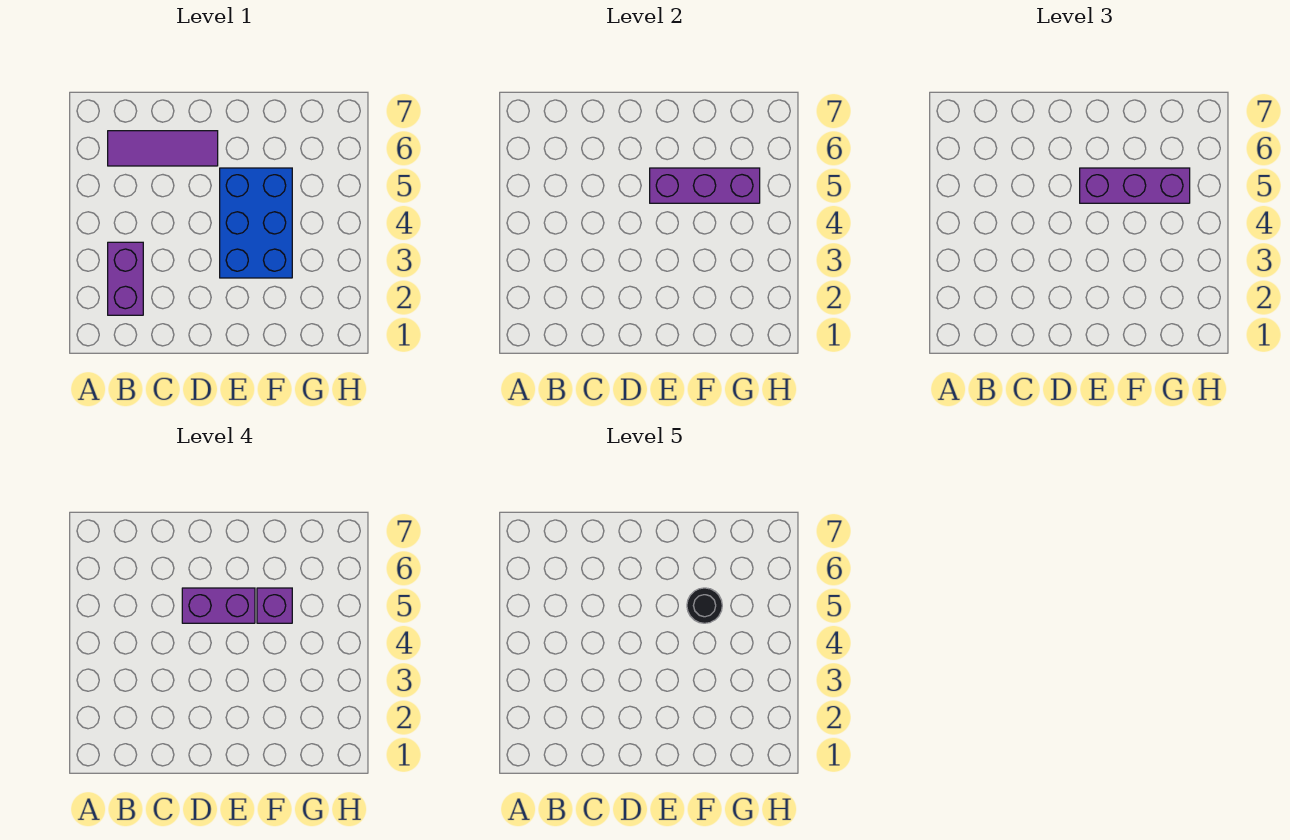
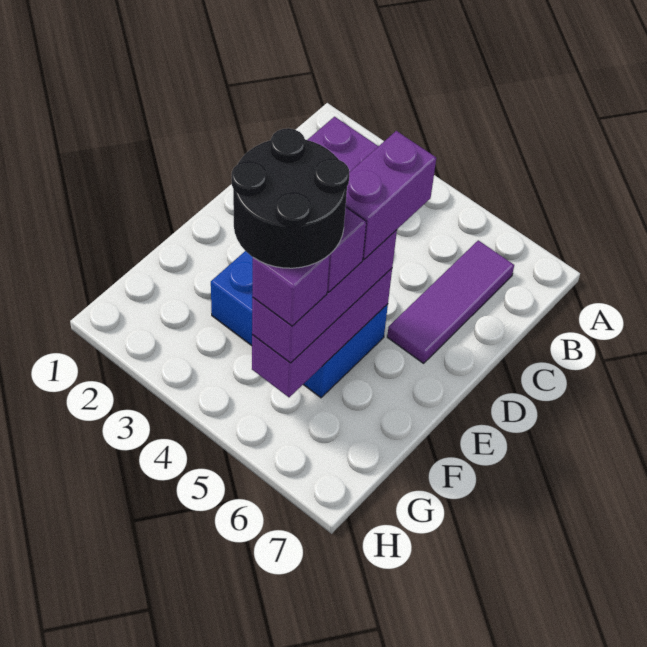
black round brick F5 level 5 -> black round brick F4:G5 level 5
none -> purple brick G5 level 4

